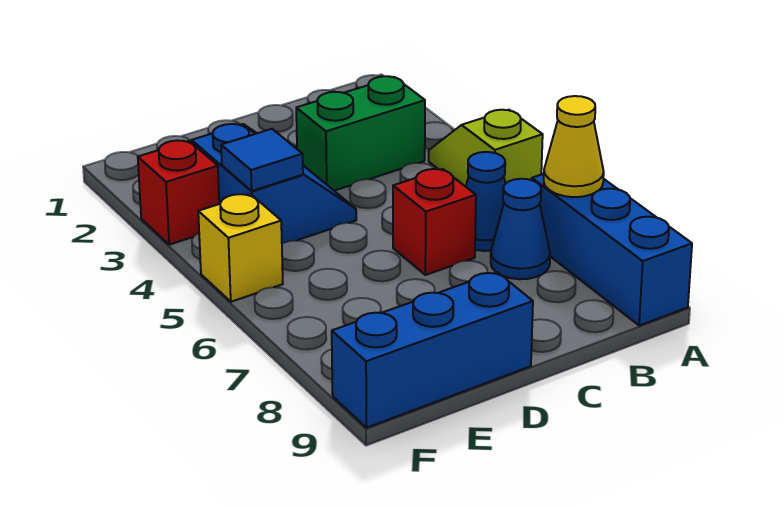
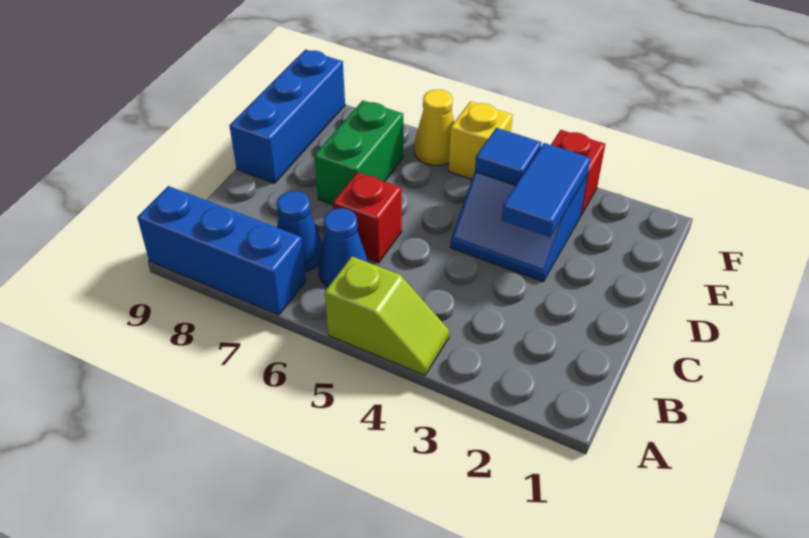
yellow cone A7 level 2 -> yellow cone F6 level 1
green brick B3:C3 level 1 -> green brick D7:E7 level 1
none -> blue tile D3:E3 level 2

